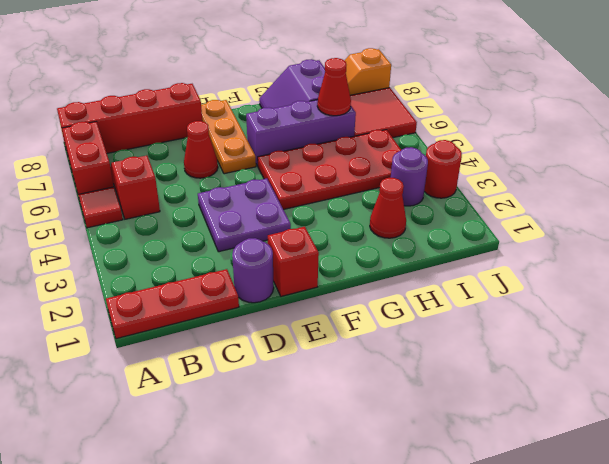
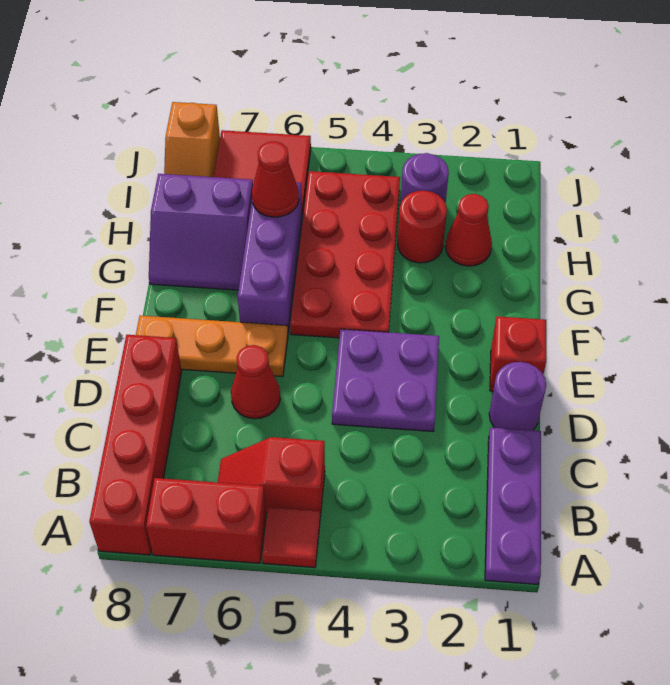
red plate A1:C1 level 1 -> purple plate A1:C1 level 1
red round brick J3 level 1 -> red round brick H3 level 1

